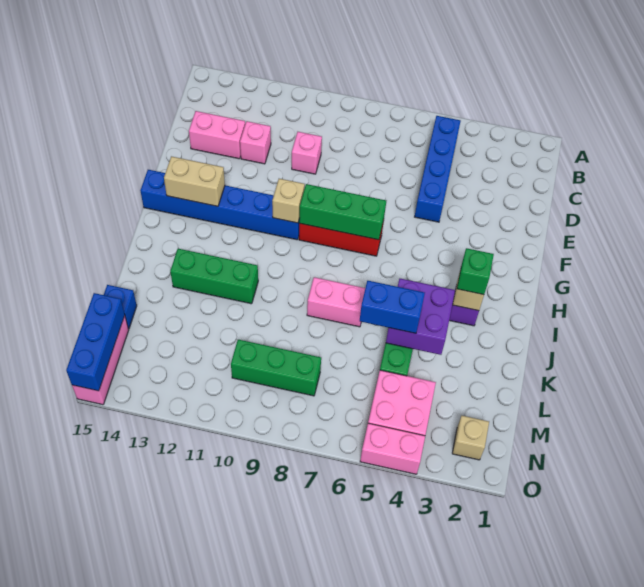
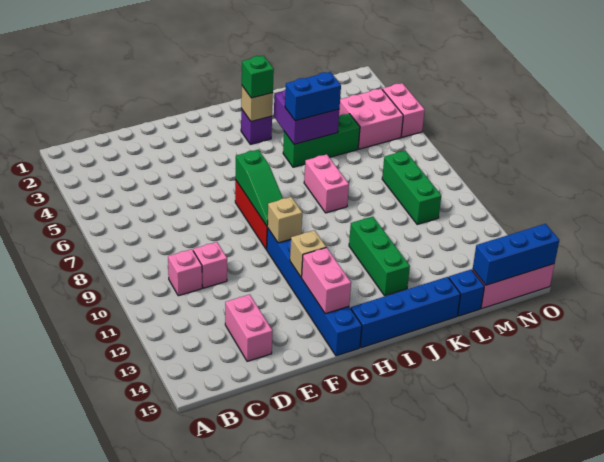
blue brick B5:E5 level 1 -> blue brick H15:K15 level 1
pink brick D12 level 1 -> pink brick C10 level 1
green brick G7:G9 level 2 -> green slope G7:G9 level 2 top 7
tan brick G13:G14 level 2 -> pink brick G13:G14 level 2
blue brick K5:K6 level 3 -> blue brick J5:K5 level 3
tan brick N2 level 1 -> tan brick G12 level 2

